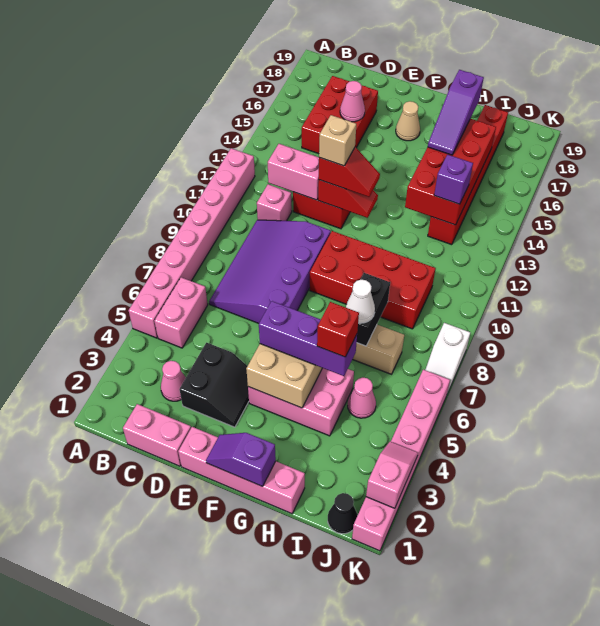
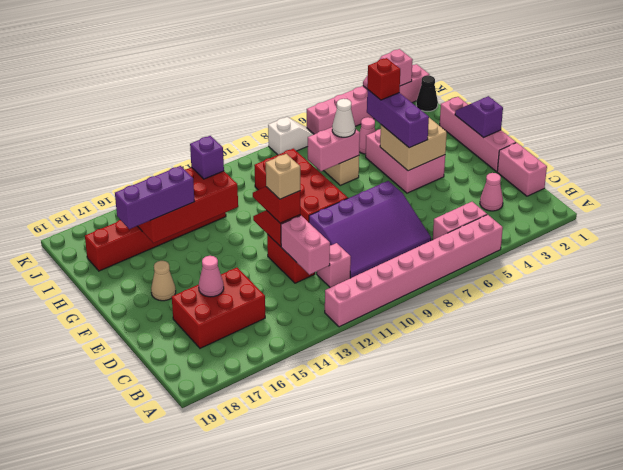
black slope D3:E4 level 1 top D -> none
purple slope F1:G1 level 2 top G -> purple slope F1:G1 level 2 top F
black brick H7:H8 level 2 -> pink brick H7:H8 level 2
purple slope H15:H17 level 3 top 17 -> purple brick H15:H17 level 3

